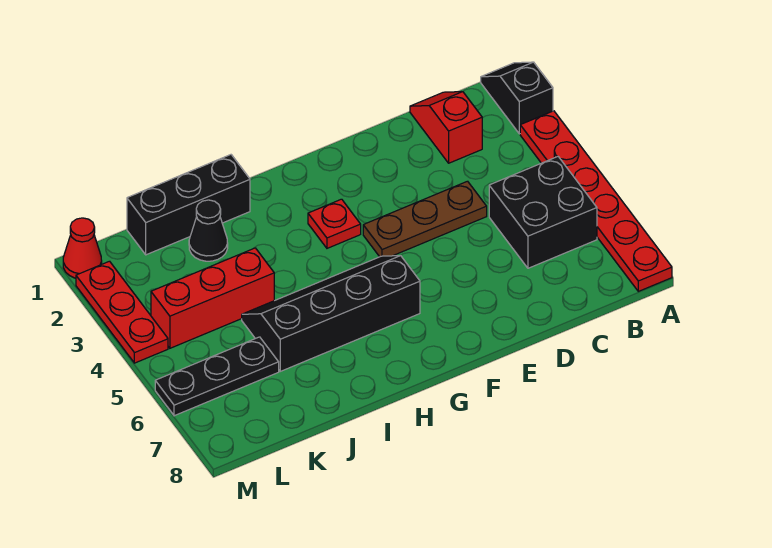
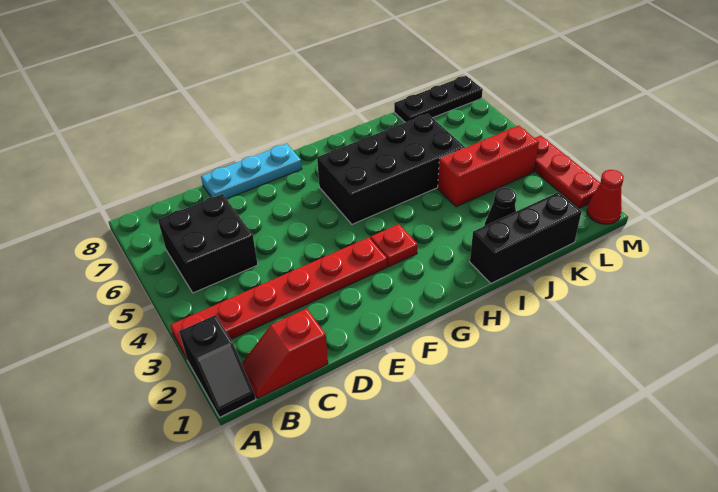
red plate A3:A8 level 1 -> red plate A3:F3 level 1
red slope C1:C2 level 1 top 2 -> red slope B1:C1 level 1 top C
brown plate D4:F4 level 1 -> none
none -> cyan plate D8:F8 level 1
black slope G5:J6 level 1 top 6 -> black brick G5:J6 level 1
black plate K6:M6 level 1 -> black plate K8:M8 level 1

